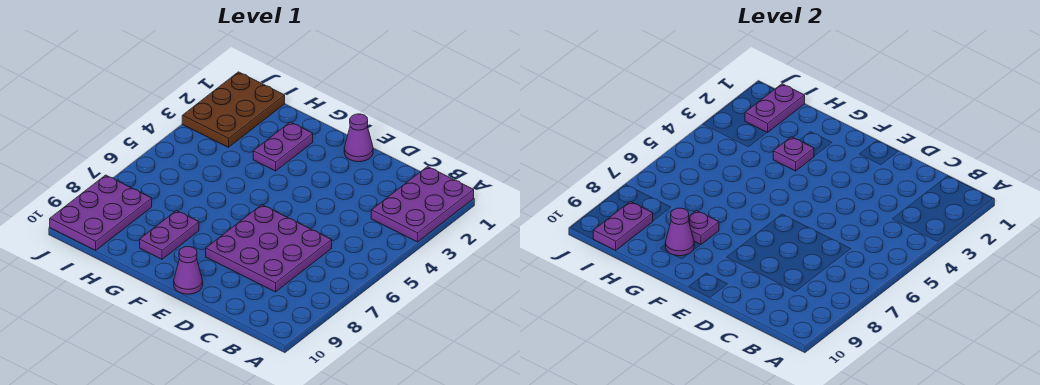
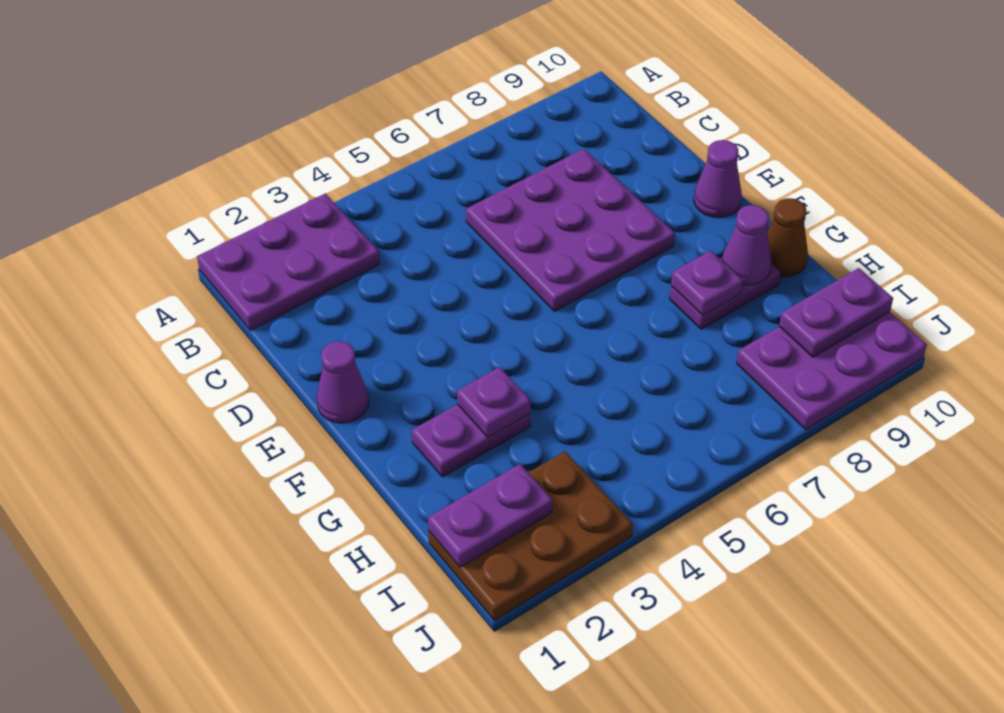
none -> brown cone G10 level 1

